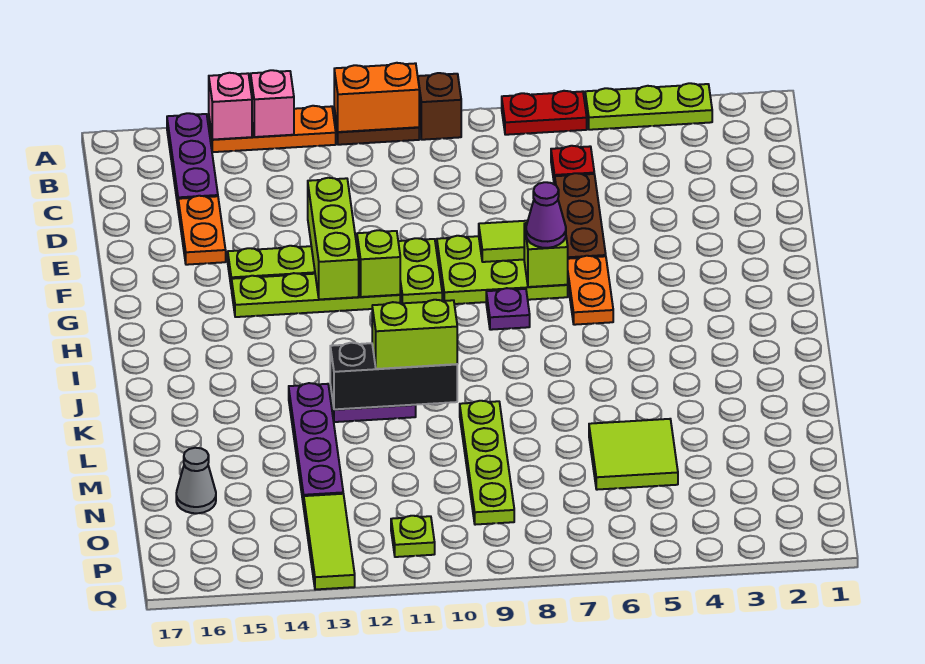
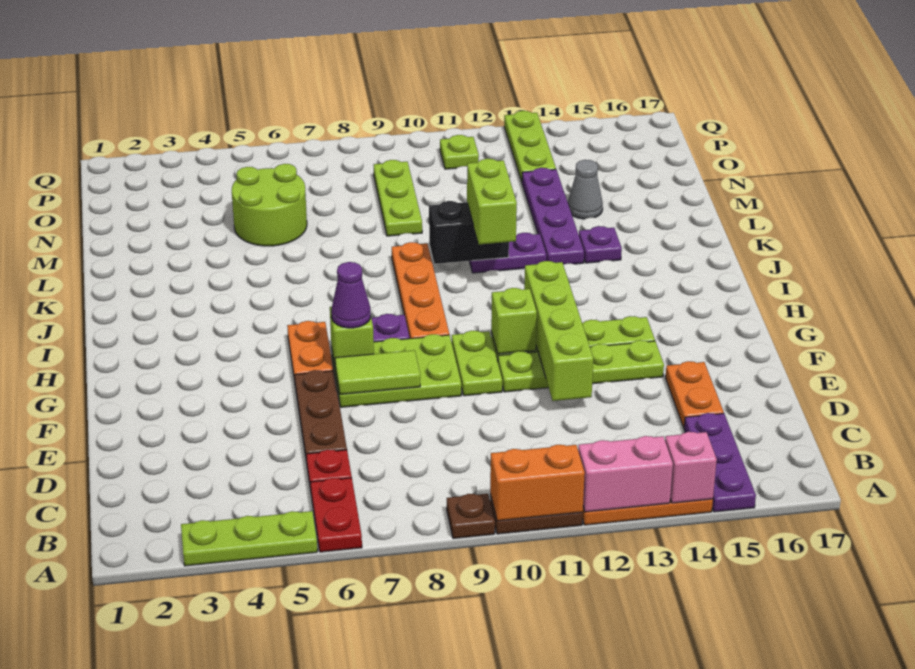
red plate A6:A7 level 1 -> red plate A6:B6 level 1
brown brick A9 level 1 -> brown plate A9 level 1
pink brick A13 level 2 -> pink brick A12:A13 level 2
lime brick E12:G12 level 2 -> lime brick E12:H12 level 2
none -> orange plate H9:K9 level 1
black brick K10:K12 level 2 -> black brick K10:K11 level 2
lime brick K10:K11 level 3 -> lime brick J11:K11 level 3
none -> purple plate K14 level 1
lime plate L9:O9 level 1 -> lime plate M9:O9 level 1
lime tile M5:N6 level 1 -> lime round brick M5:N6 level 1
grey cone N16 level 1 -> grey cone M14 level 1
lime tile O13:Q13 level 1 -> lime plate O13:Q13 level 1

